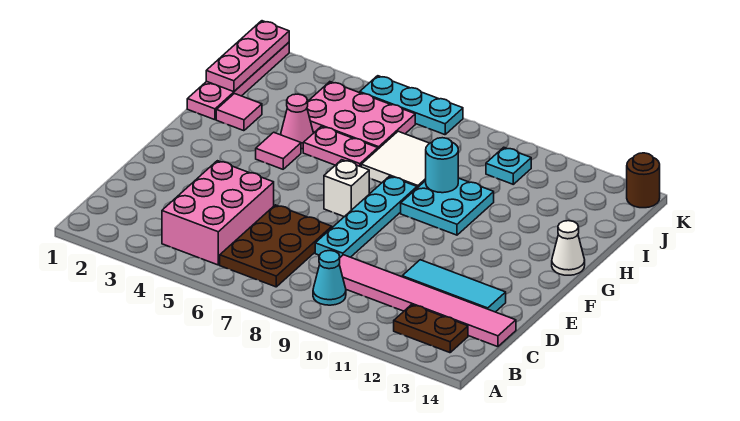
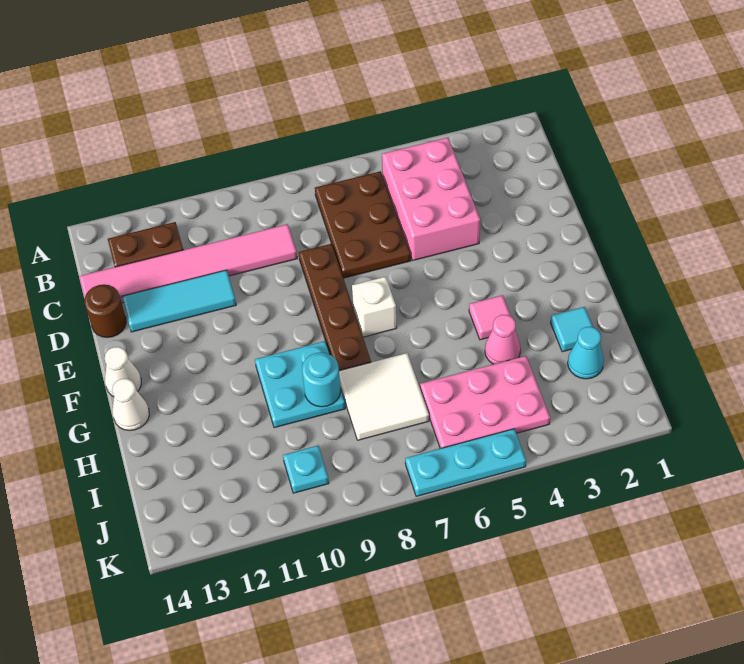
cyan cone B9 level 1 -> cyan cone I2 level 1
cyan plate D8:G8 level 1 -> brown plate D8:G8 level 1
none -> white cone F14 level 1
pink plate H1:K1 level 1 -> none
pink tile H2 level 1 -> cyan tile H2 level 1
pink plate H5:H6 level 1 -> none
pink plate I1:K1 level 2 -> none
brown round brick K14 level 1 -> brown round brick D14 level 1

